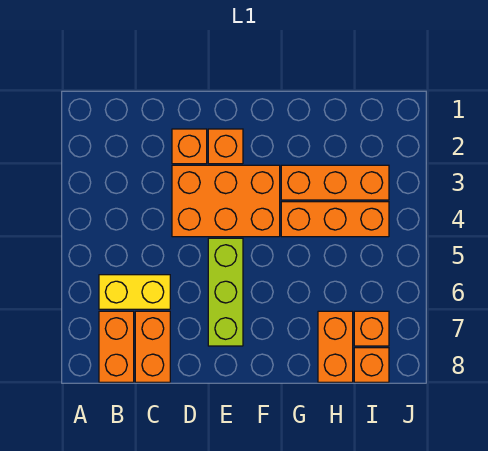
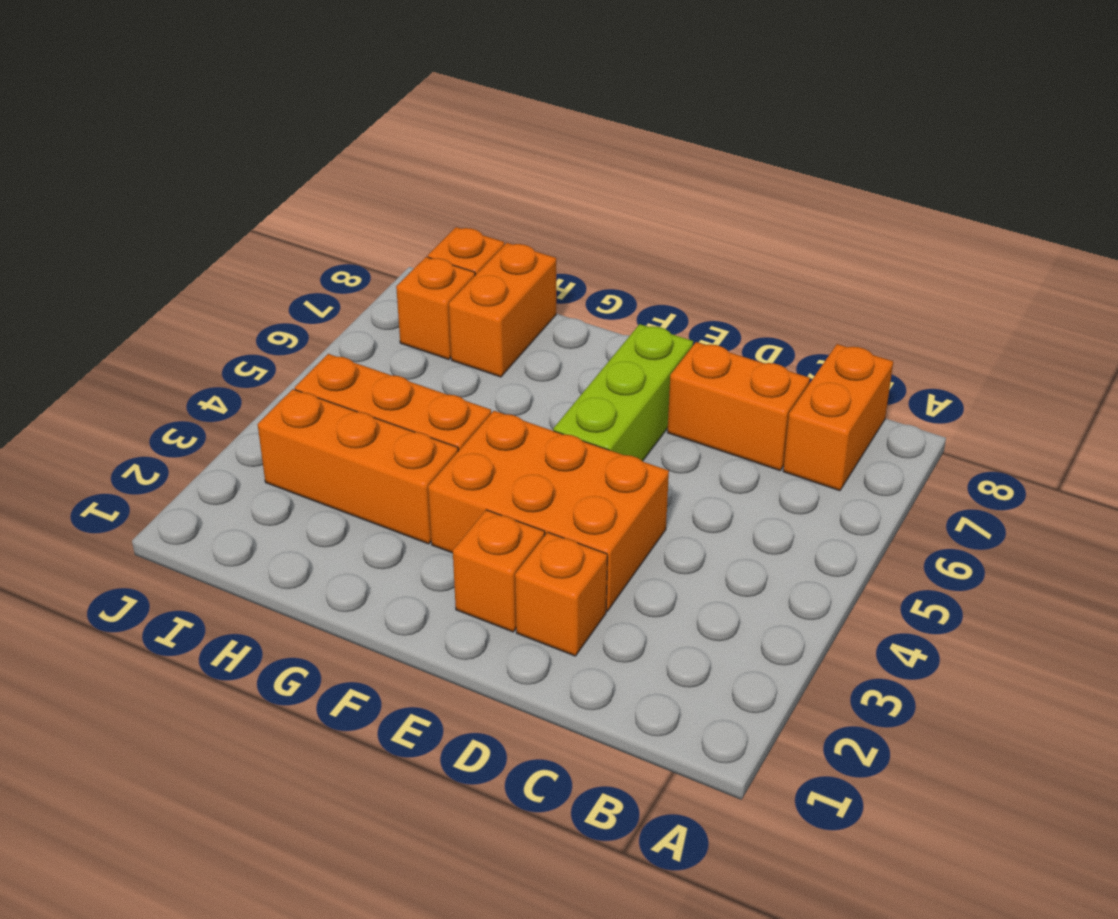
yellow brick B6:C6 level 1 -> none
orange brick C7:C8 level 1 -> orange brick C7:D7 level 1

